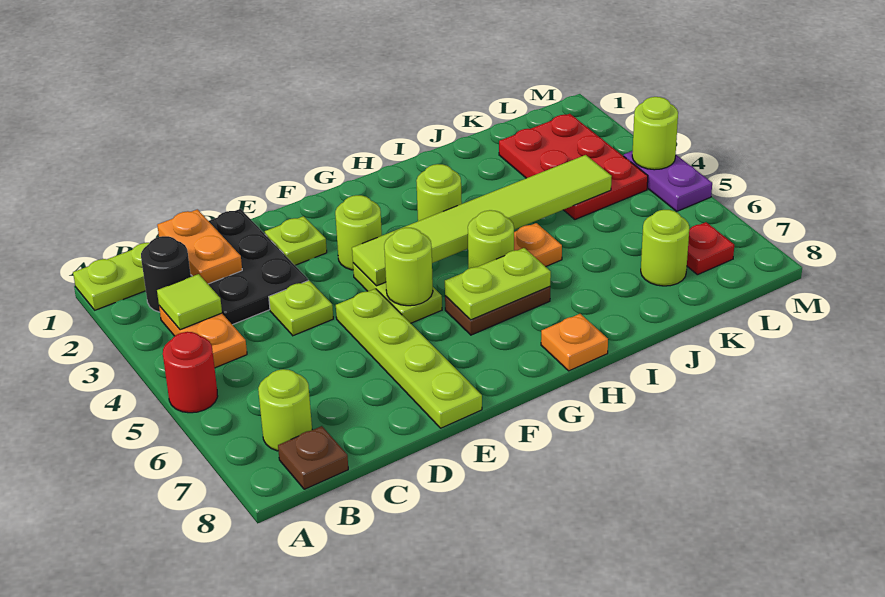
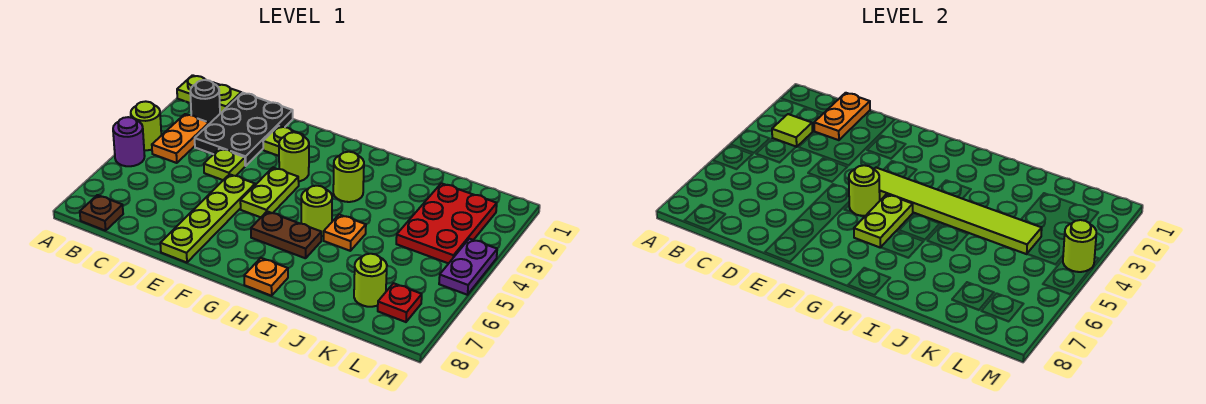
red round brick A5 level 1 -> purple round brick A5 level 1
lime round brick B7 level 1 -> lime round brick A4 level 1
lime plate G6:H6 level 2 -> lime plate G5:G6 level 2

